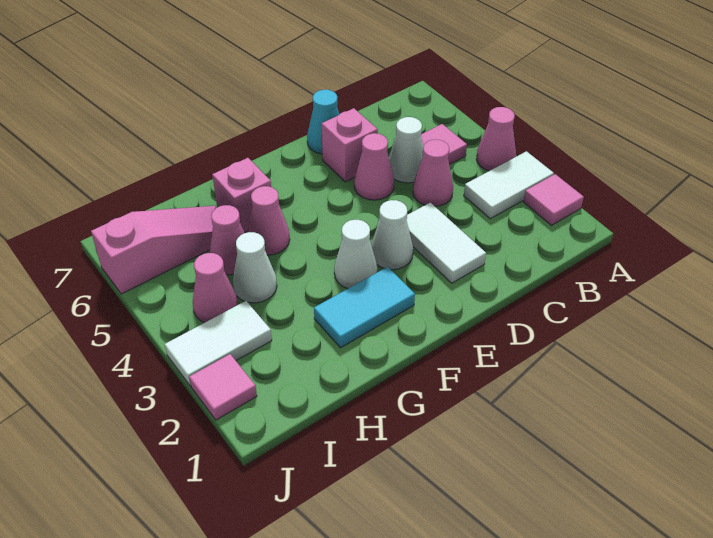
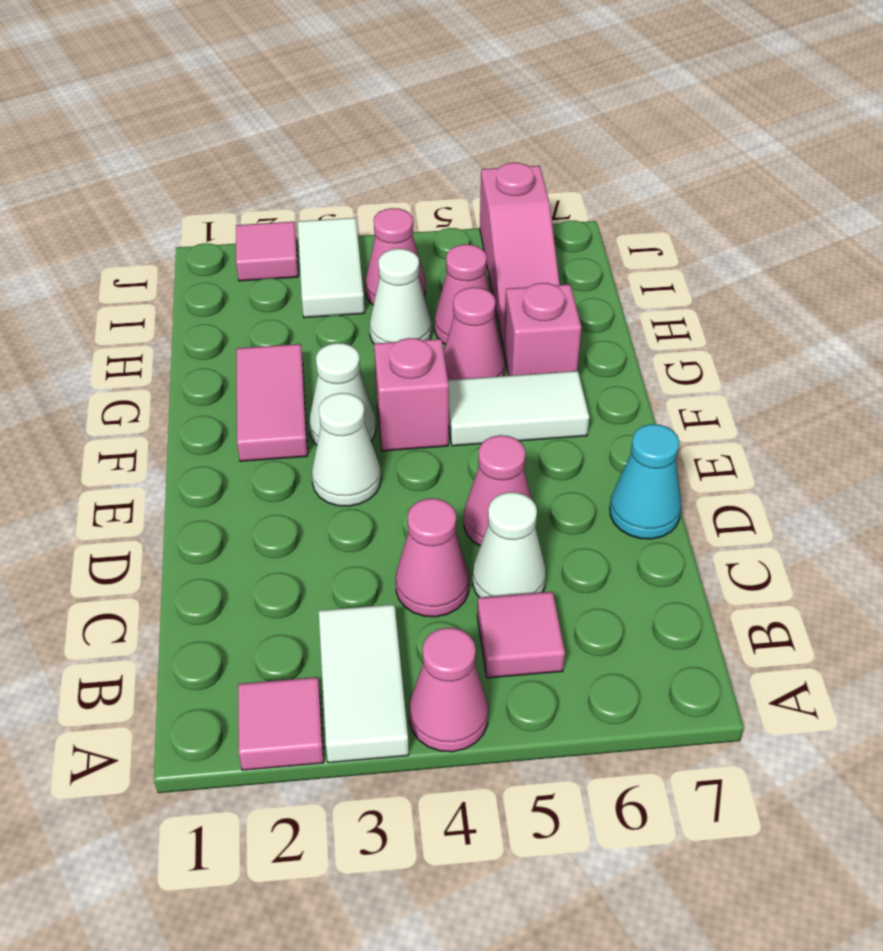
white tile D2:D3 level 1 -> white tile F5:F6 level 1
pink brick D6 level 1 -> pink brick F4 level 1
cyan tile F2:G2 level 1 -> pink tile F2:G2 level 1

